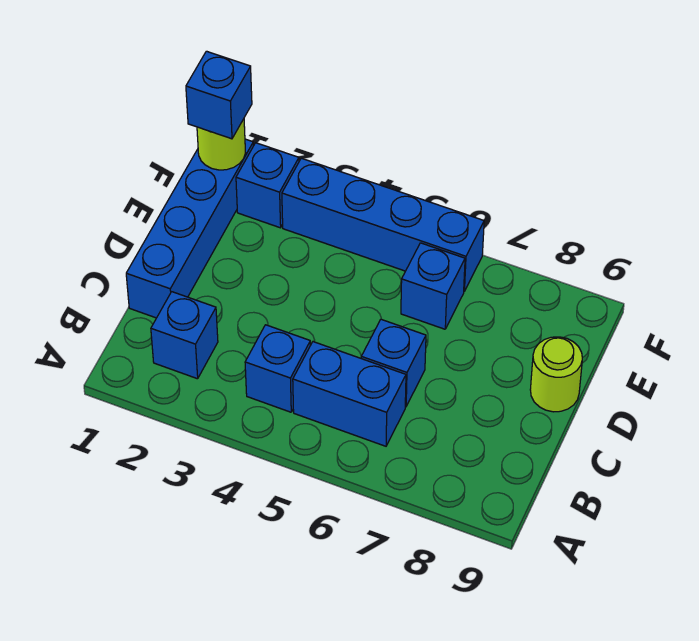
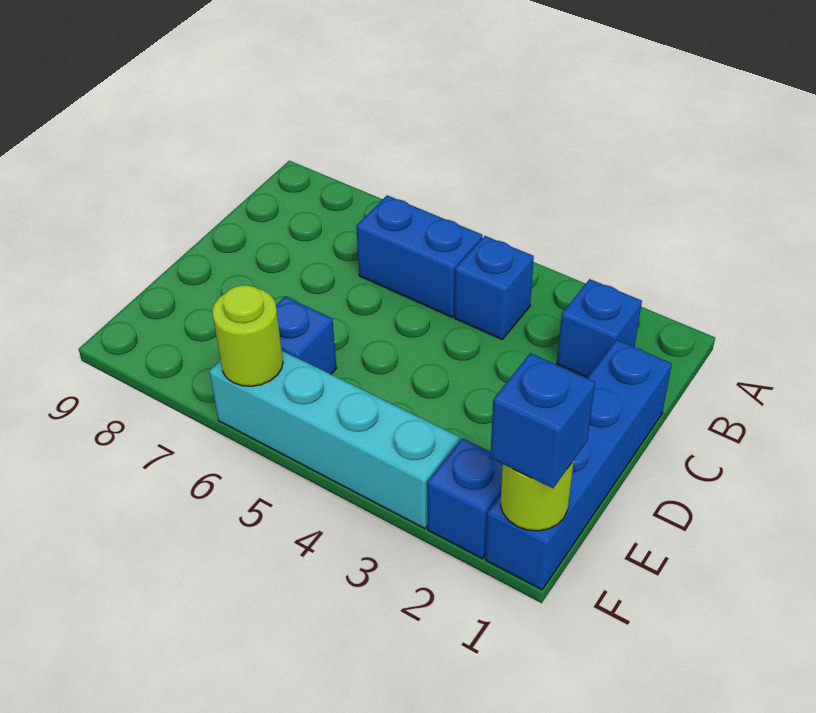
blue brick C6 level 1 -> none
lime round brick D9 level 1 -> lime round brick F6 level 2
blue brick F3:F6 level 1 -> cyan brick F3:F6 level 1

